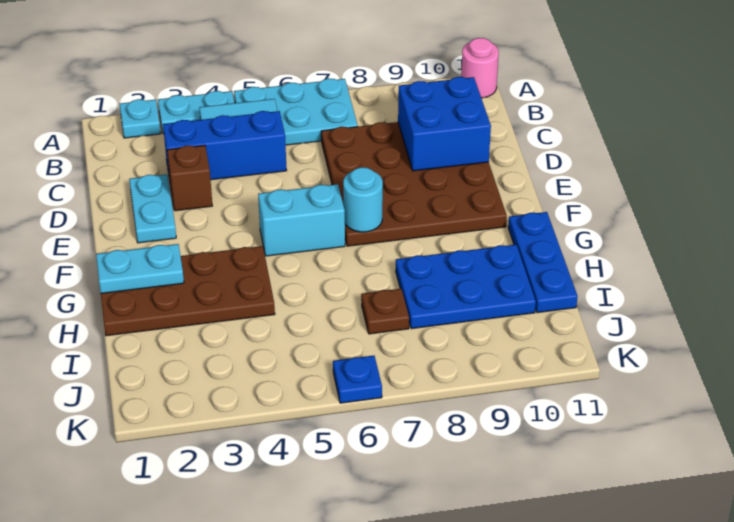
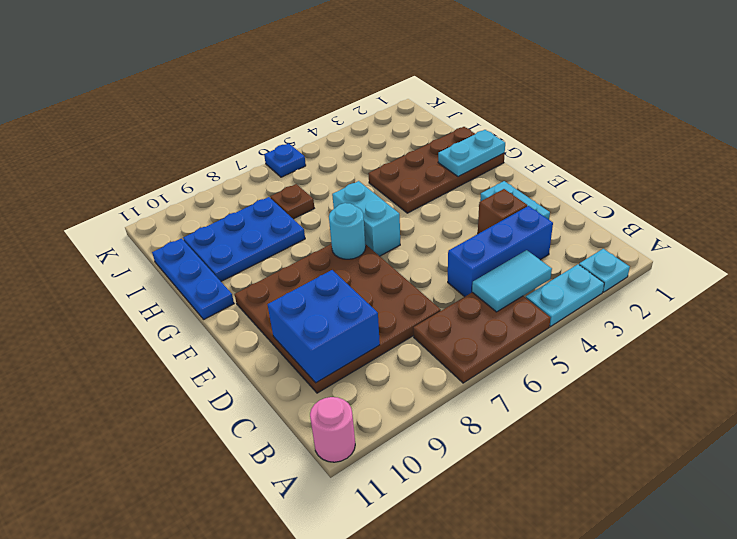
cyan plate A5:B7 level 1 -> brown plate A5:B7 level 1
cyan brick F5:F6 level 1 -> cyan brick F6:G6 level 1

